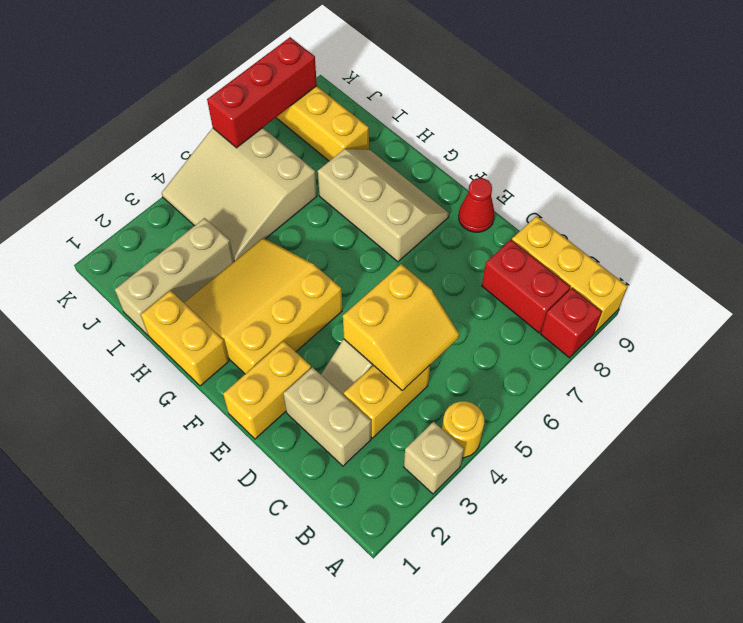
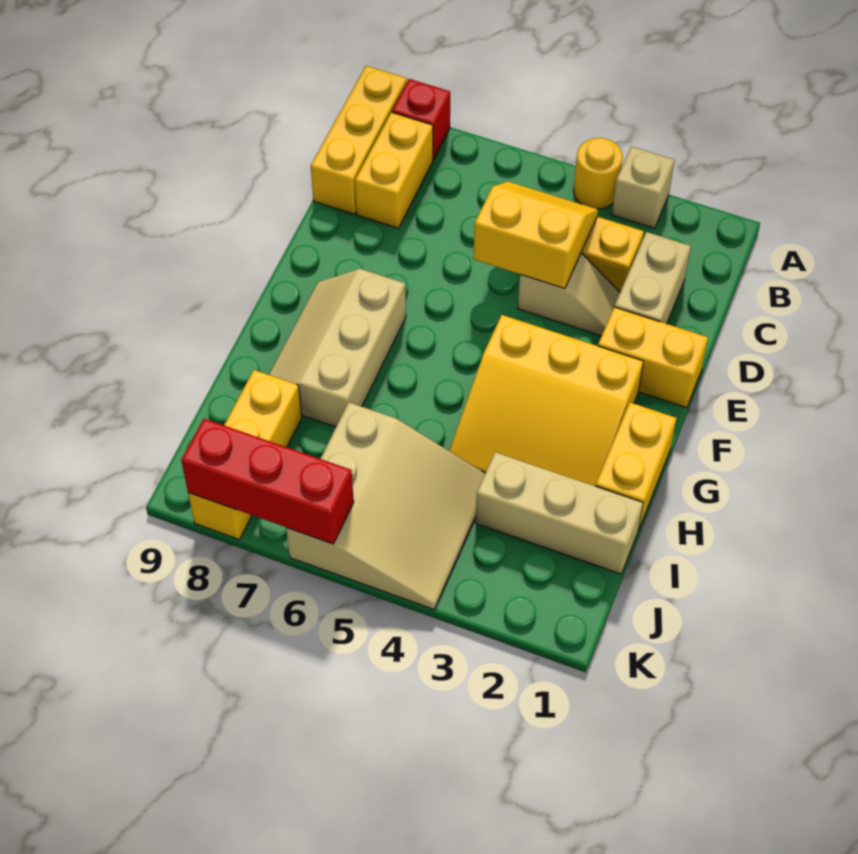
red brick B8:C8 level 1 -> yellow brick B8:C8 level 1
red cone E9 level 1 -> none

